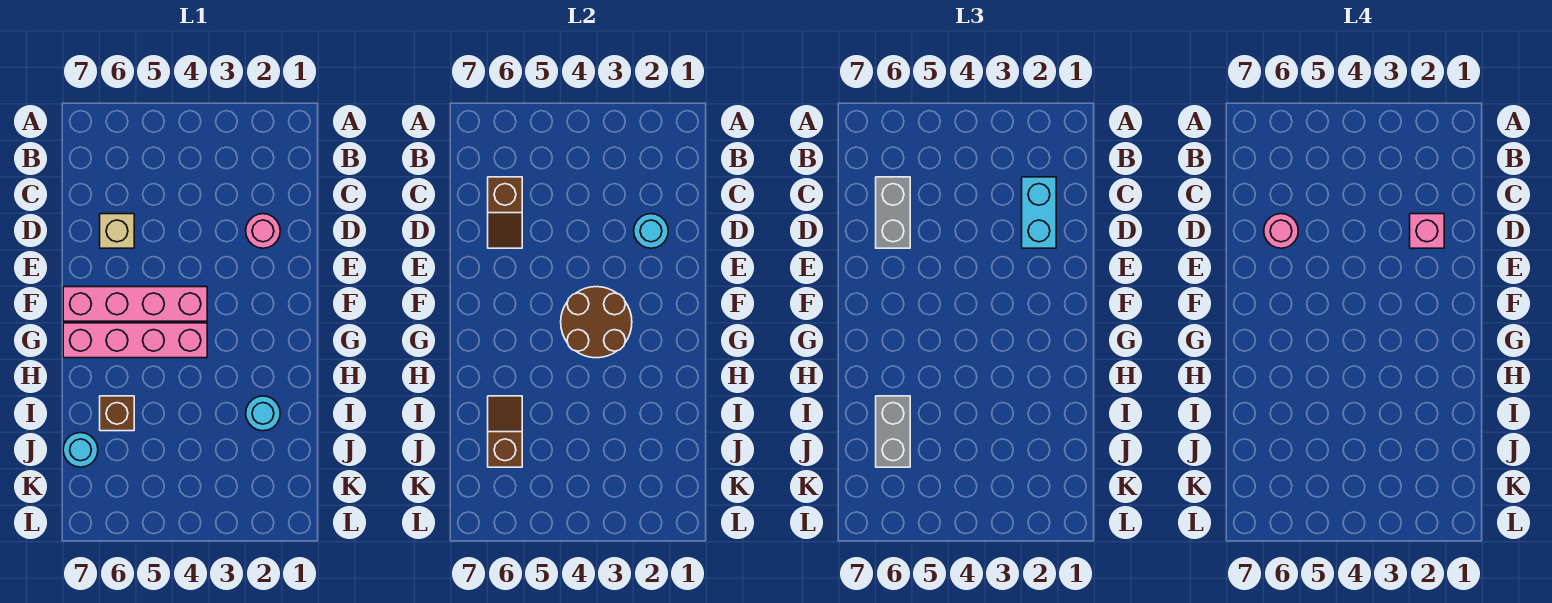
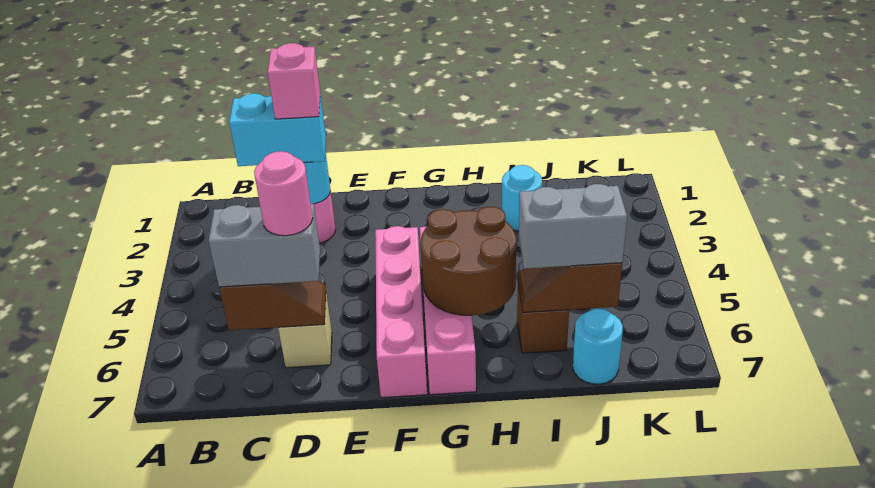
brown round brick F3:G4 level 2 -> brown round brick G5:H6 level 2

